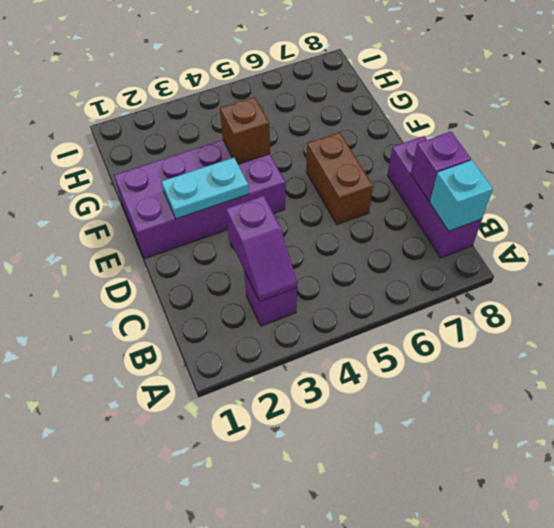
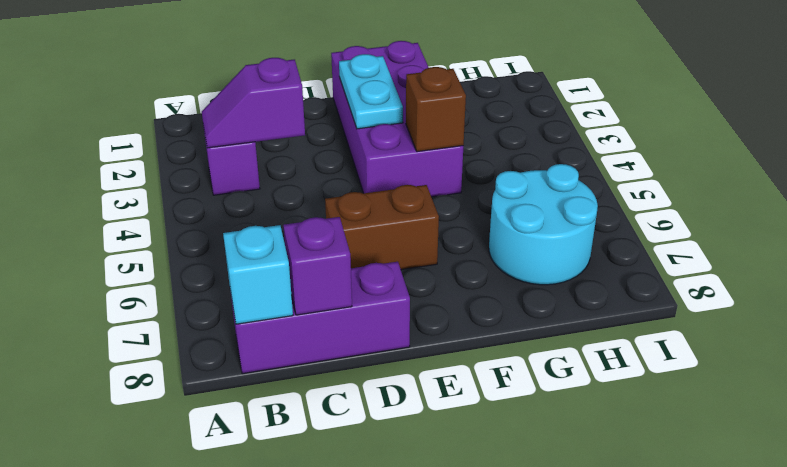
none -> cyan round brick G6:H7 level 1

